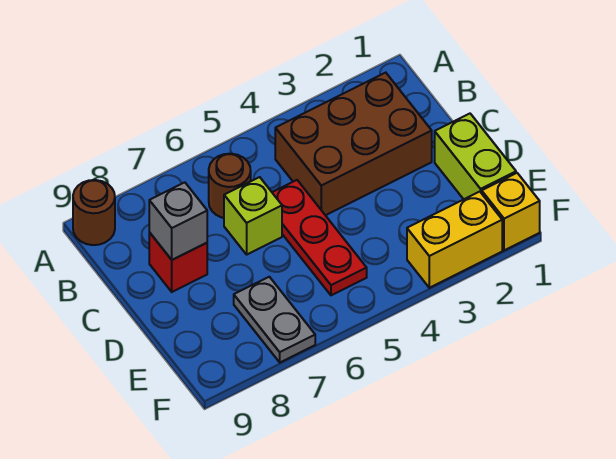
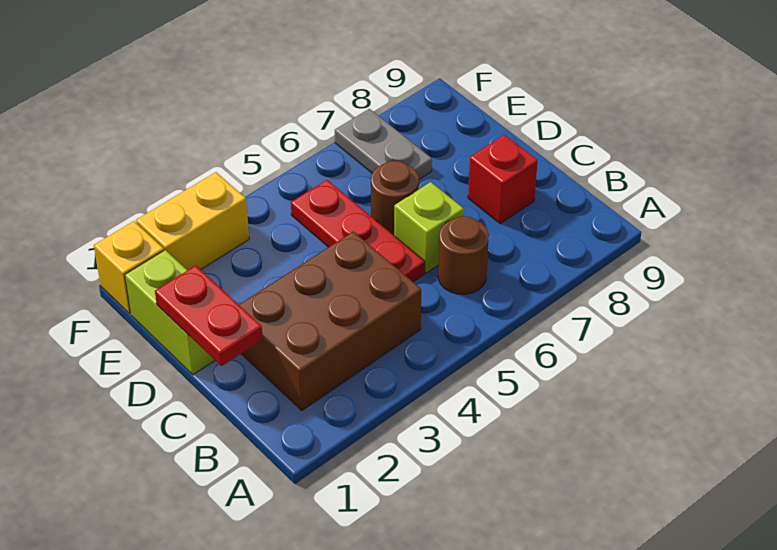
brown round brick A9 level 1 -> brown round brick D6 level 1
none -> red plate C1:D1 level 2
grey brick C8 level 2 -> none

